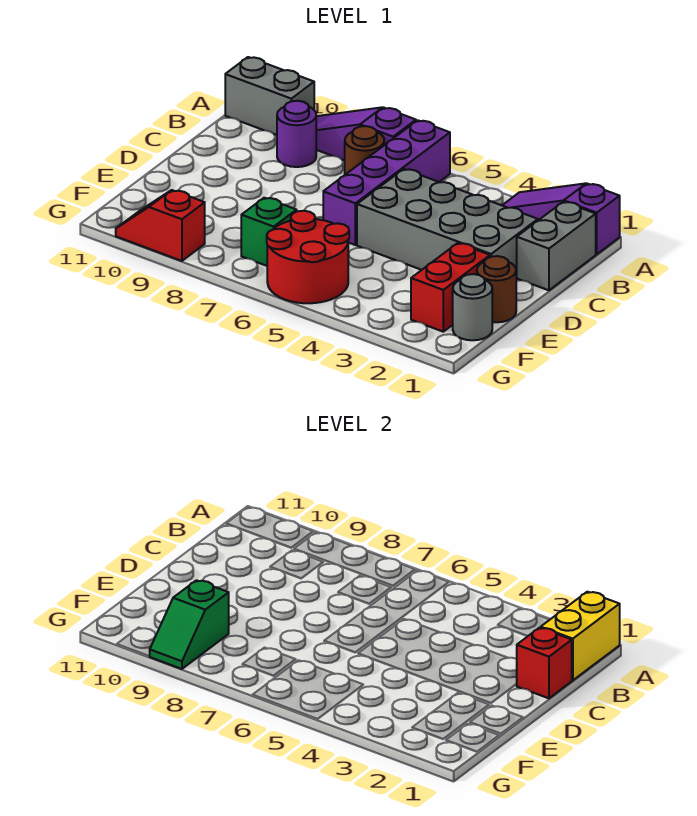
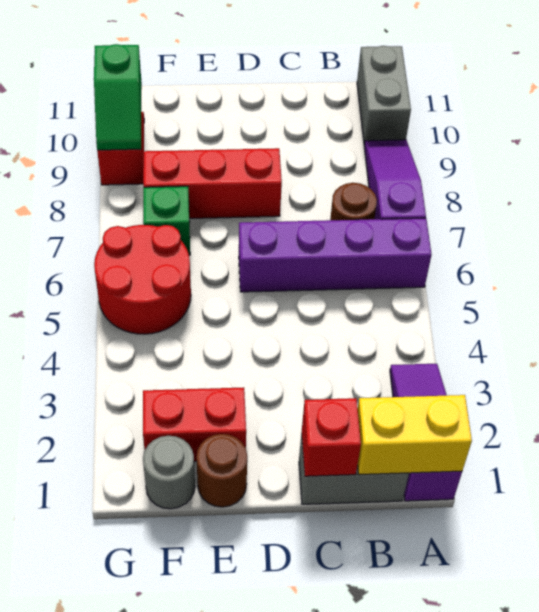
purple round brick B9 level 1 -> none
grey brick C2:D5 level 1 -> none
none -> red brick D8:F8 level 1
green slope F9:G9 level 2 top F -> green slope G9:G10 level 2 top 10

